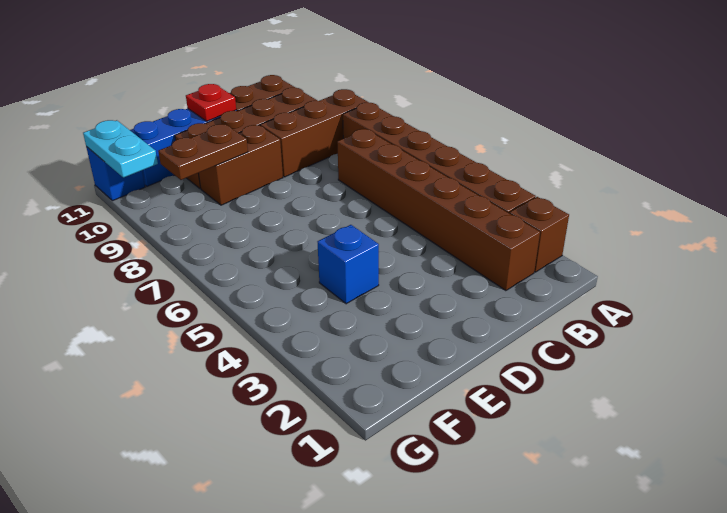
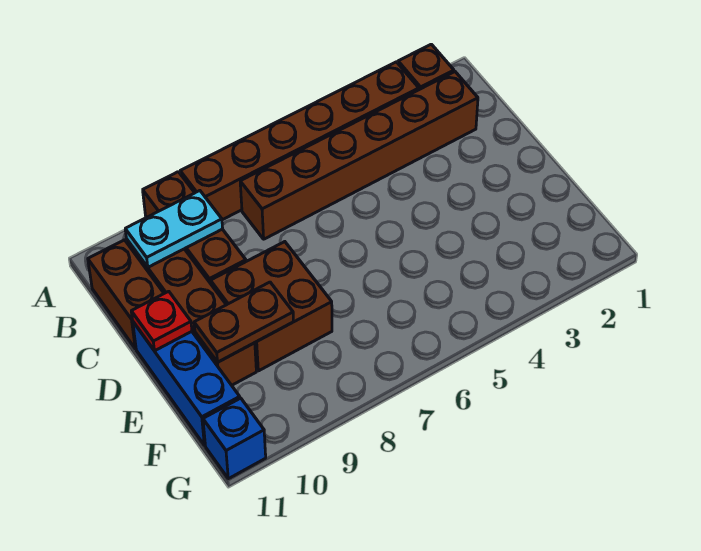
brown brick D9:E9 level 1 -> brown brick D8:E9 level 1
blue brick E4 level 1 -> none
brown plate E9:F9 level 2 -> brown plate E9:E10 level 2
cyan plate G10:G11 level 2 -> cyan plate B9:B10 level 2

